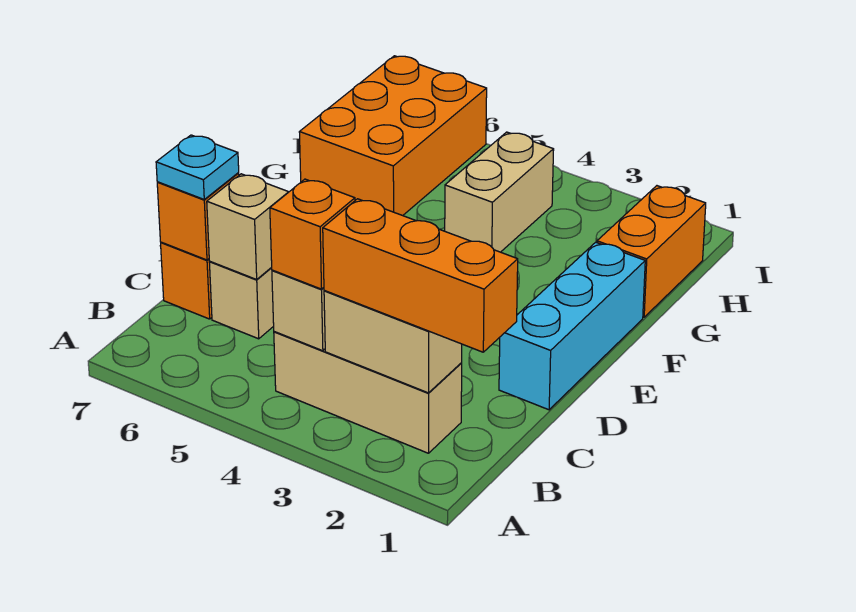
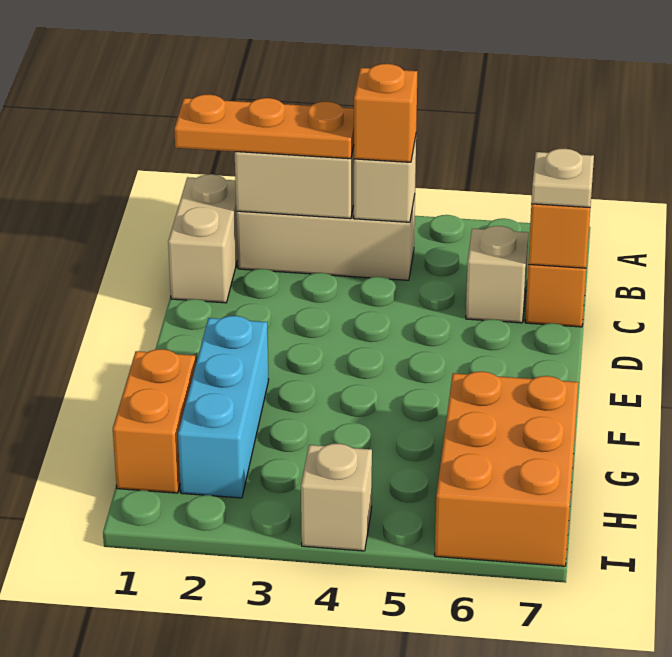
orange brick B1:B3 level 3 -> orange plate B1:B3 level 3
tan brick C6 level 2 -> tan brick I4 level 1
cyan plate C7 level 3 -> tan plate C7 level 3
cyan brick D1:F1 level 1 -> cyan brick F2:H2 level 1
tan brick G4:H4 level 1 -> tan brick B1:C1 level 1

